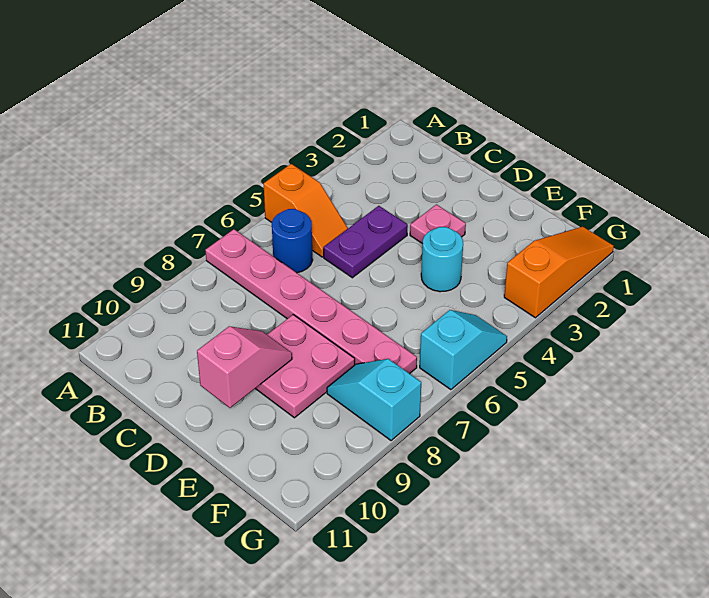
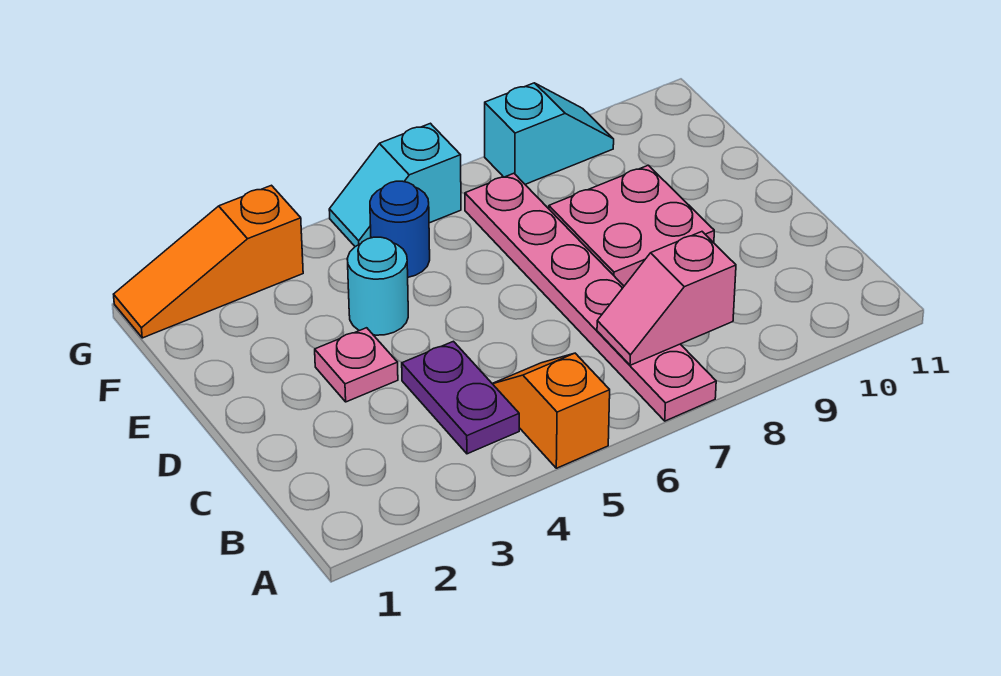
blue round brick B6 level 1 -> blue round brick F5 level 1
purple plate C4:C5 level 1 -> purple plate B4:C4 level 1
pink slope D9:D10 level 2 top 10 -> pink slope B7:B8 level 2 top 8
cyan slope F8:G8 level 1 top G -> cyan slope G8:G9 level 1 top 8

